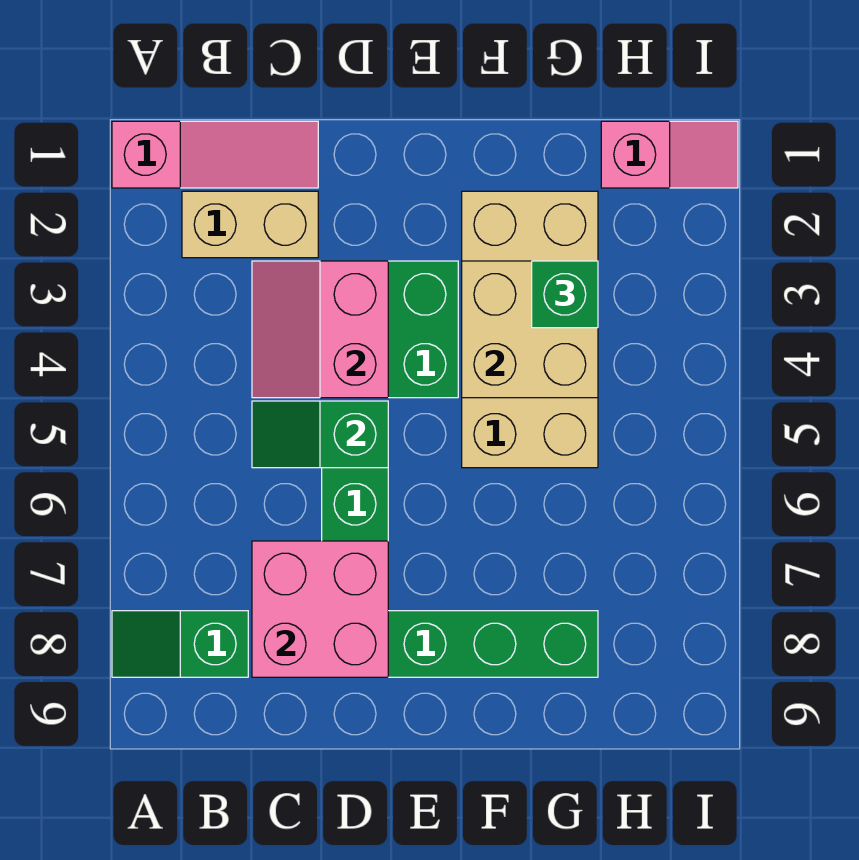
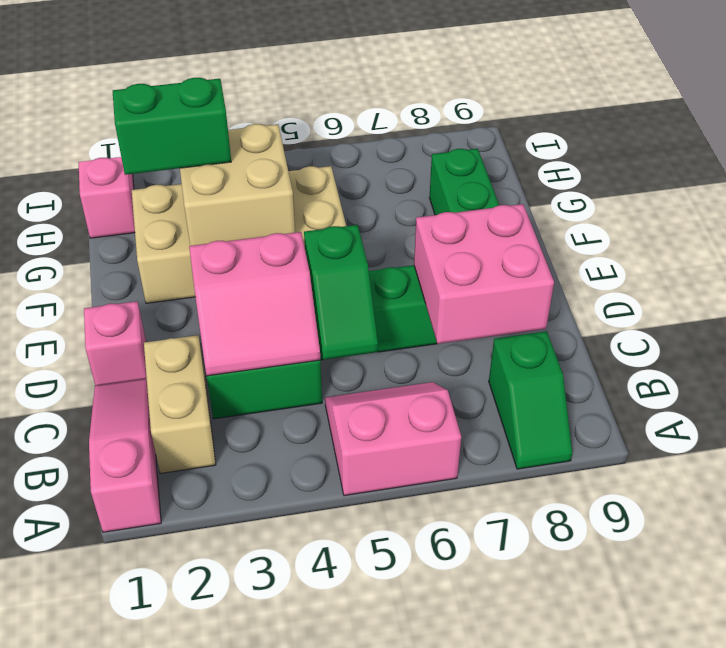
none -> pink slope A5:B6 level 1 top A
none -> pink brick D1 level 1
green brick G3 level 3 -> green brick G2:G3 level 3

